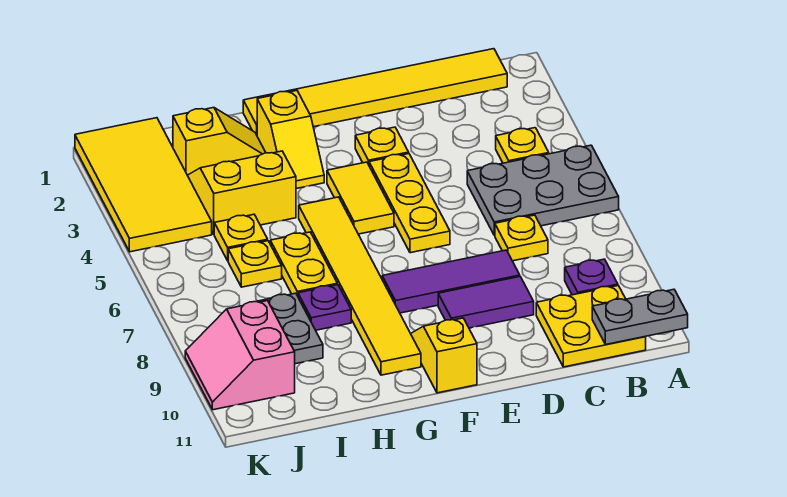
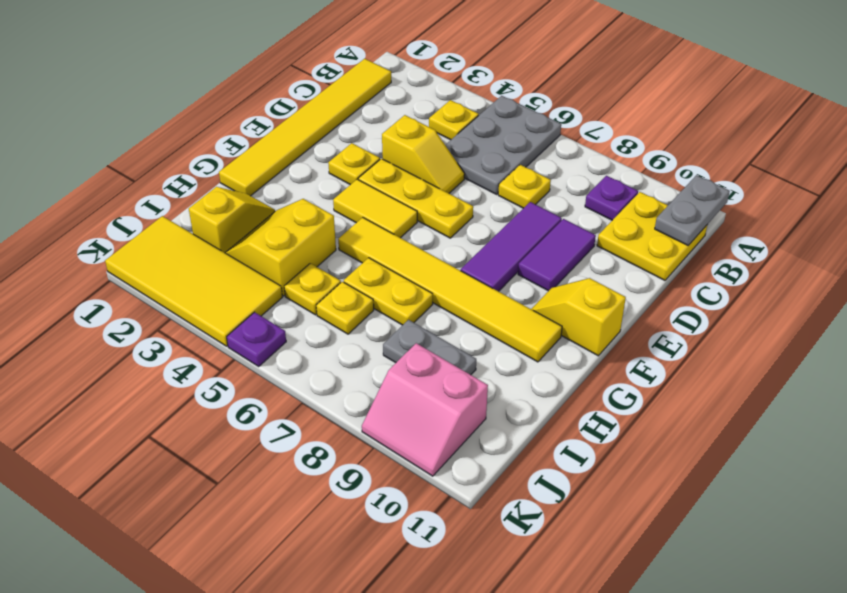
yellow slope G2:G3 level 1 top 2 -> yellow slope D4:D5 level 1 top 4
purple plate H8 level 1 -> purple plate K5 level 1

